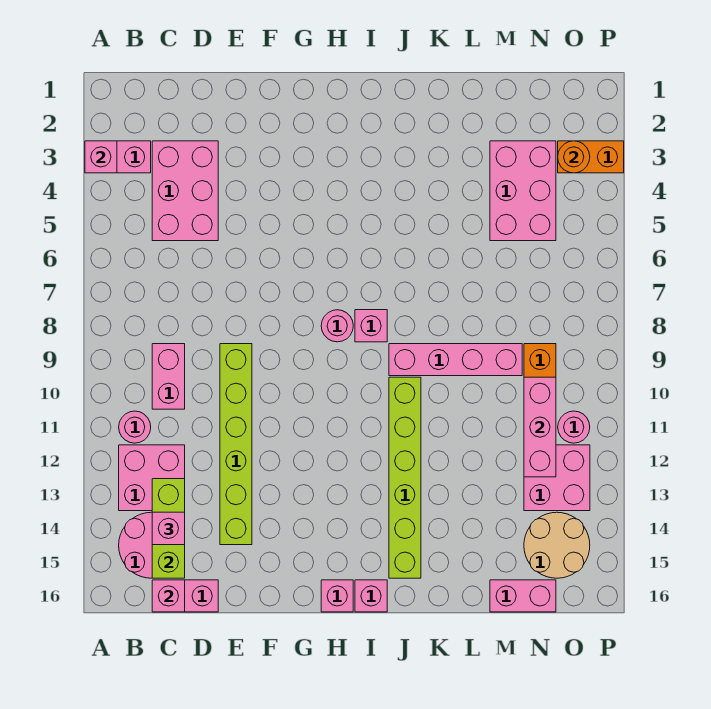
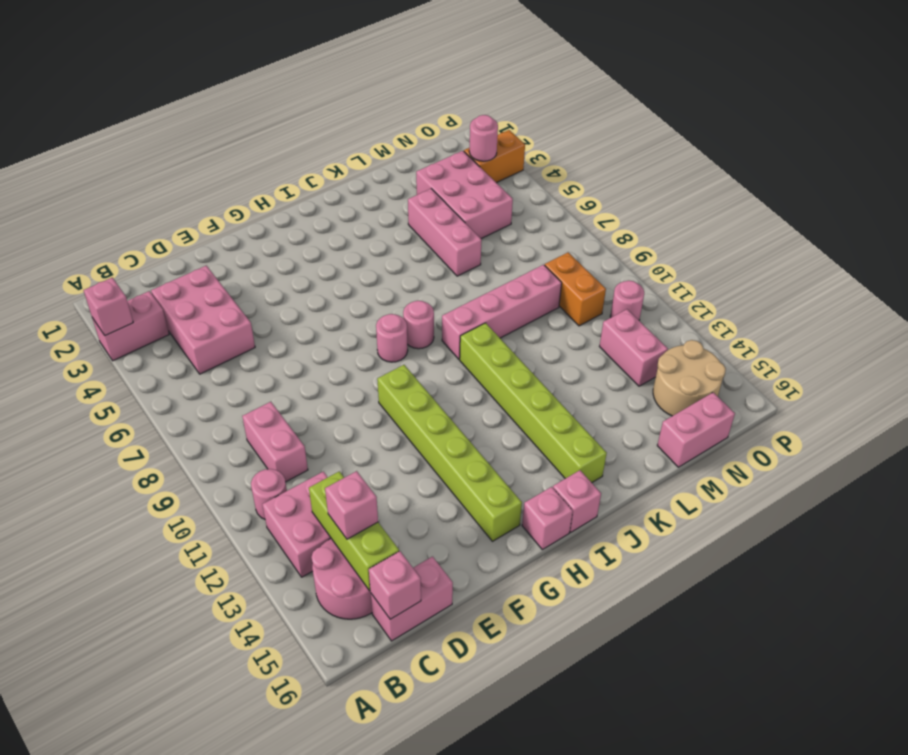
lime brick E9:E14 level 1 -> lime brick G10:G15 level 1
pink brick I8 level 1 -> pink round brick I8 level 1
pink brick N10:N12 level 2 -> pink brick L4:L6 level 1
pink brick N12:O13 level 1 -> pink brick N12:N13 level 1
orange round brick O3 level 2 -> pink round brick O3 level 2

